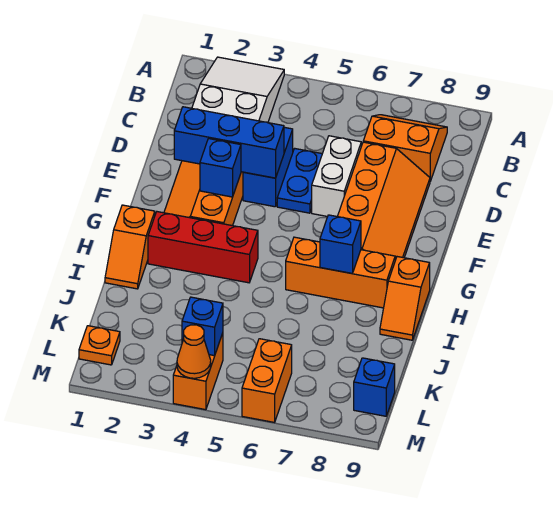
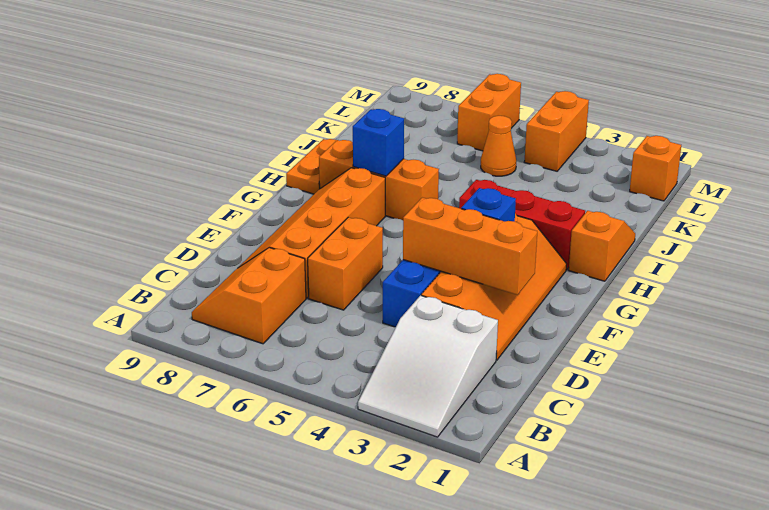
orange slope B7:C8 level 1 top C -> orange slope B7:C8 level 1 top 7
blue plate D5:E5 level 1 -> none
white brick D6:E6 level 1 -> orange brick D6:E6 level 1
blue brick E2:E4 level 2 -> orange brick E2:E4 level 2
orange slope H9:I9 level 1 top H -> orange plate H9:I9 level 1
orange plate L1 level 1 -> orange brick L1 level 1
blue brick L4 level 2 -> none
blue brick L9 level 1 -> none
orange cone M4 level 2 -> orange cone K5 level 1

